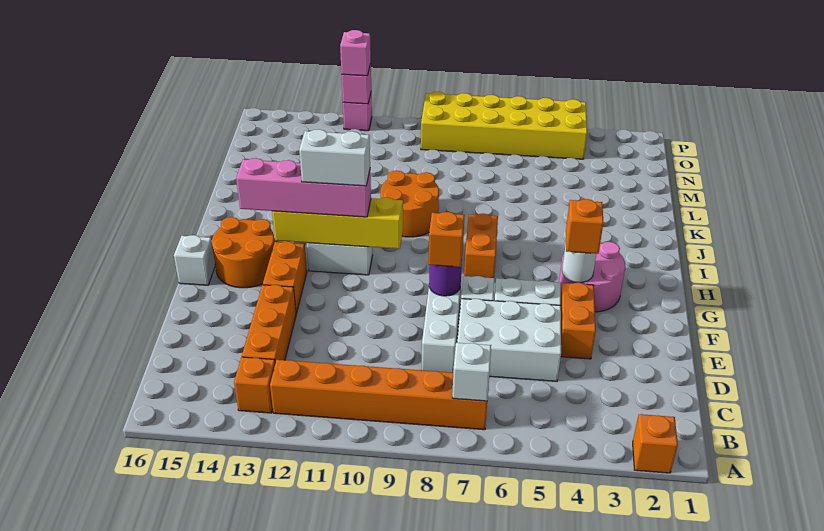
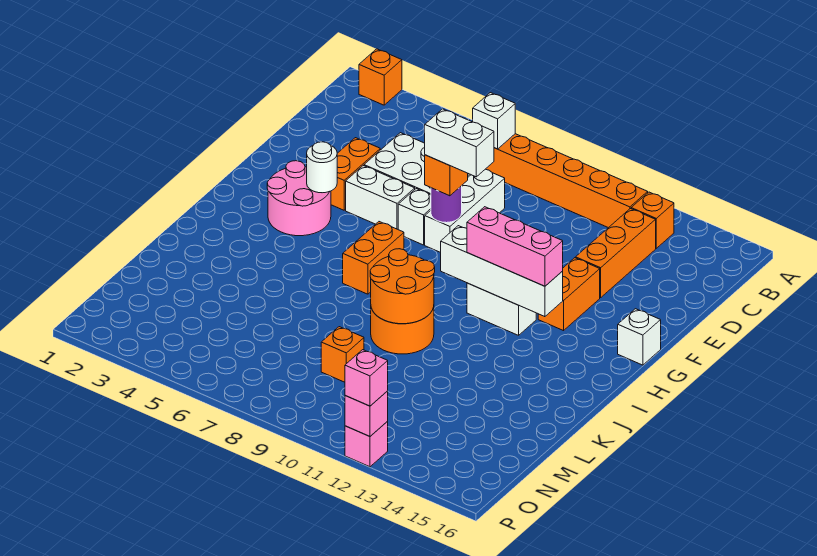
orange brick G4 level 3 -> orange brick M9 level 1
orange round brick G14:H15 level 1 -> orange round brick J9:K10 level 2
yellow brick H10:H13 level 2 -> white brick H10:H13 level 2
pink brick H11:H14 level 3 -> pink brick H11:H13 level 3
white brick H11:H12 level 4 -> white brick F8:F9 level 4
yellow brick O4:P9 level 1 -> none

